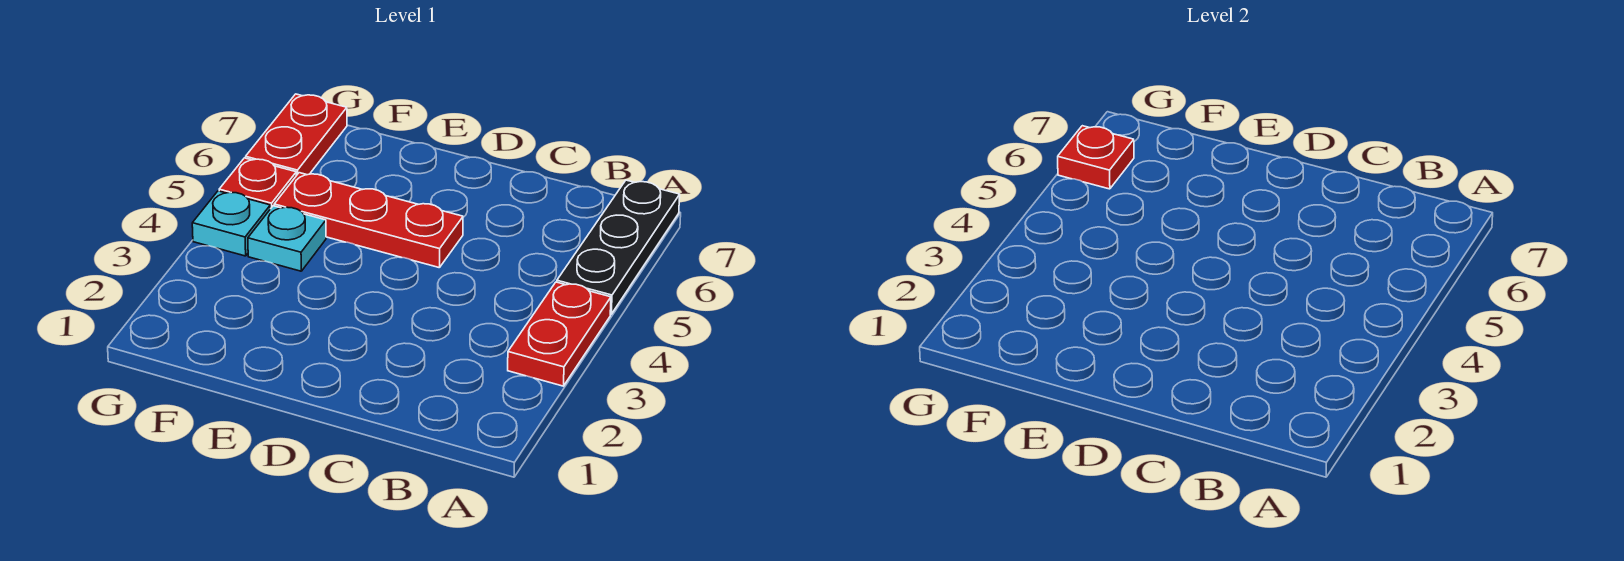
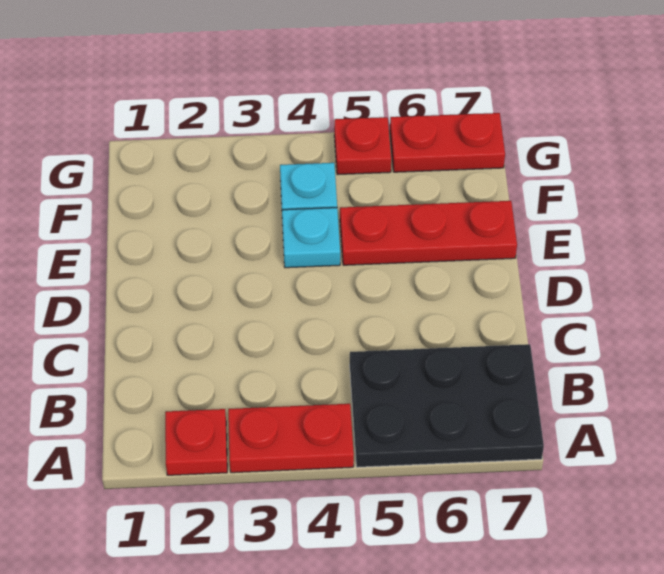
black plate A5:A7 level 1 -> black plate A5:B7 level 1
red plate D5:F5 level 1 -> red plate E5:E7 level 1
cyan plate G4 level 1 -> cyan plate E4 level 1
red plate G6 level 2 -> red plate A2 level 1

